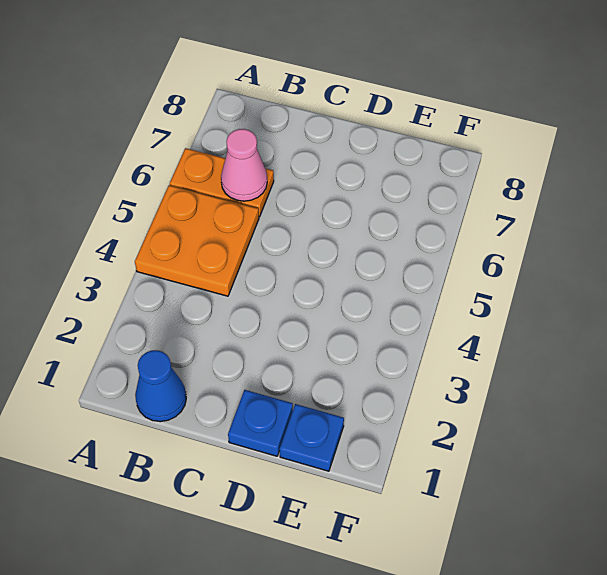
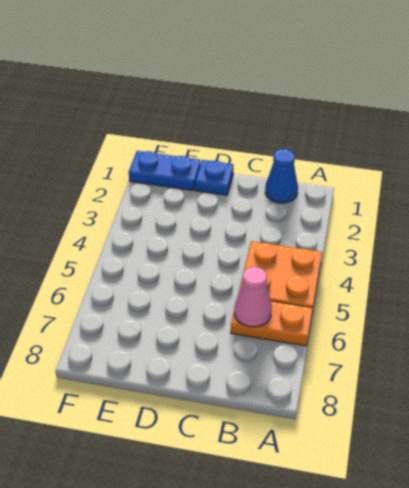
blue plate E1 level 1 -> blue plate E1:F1 level 1

